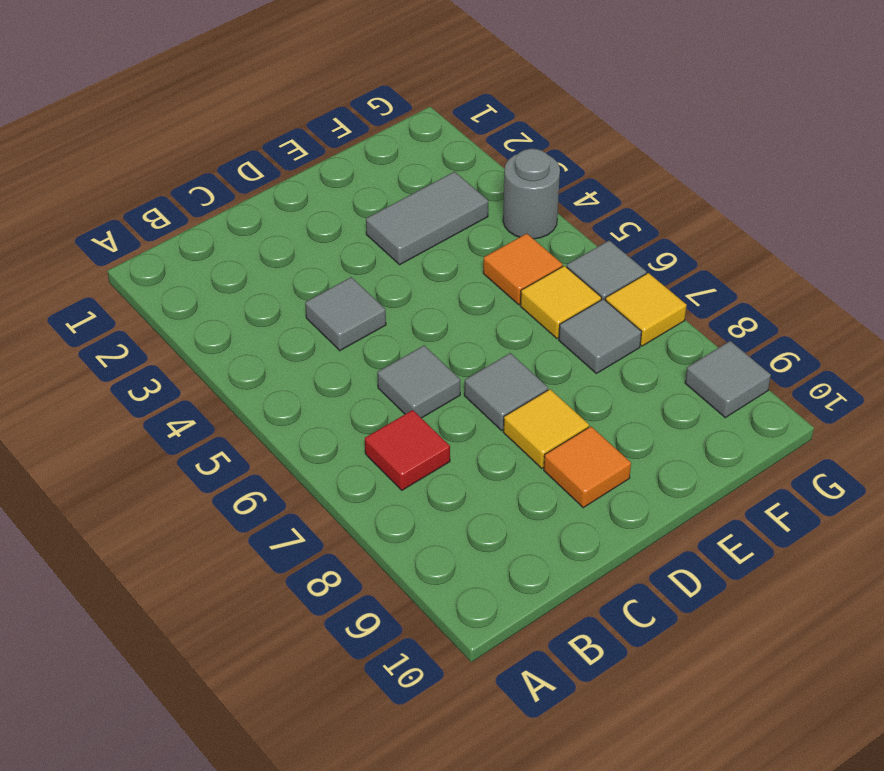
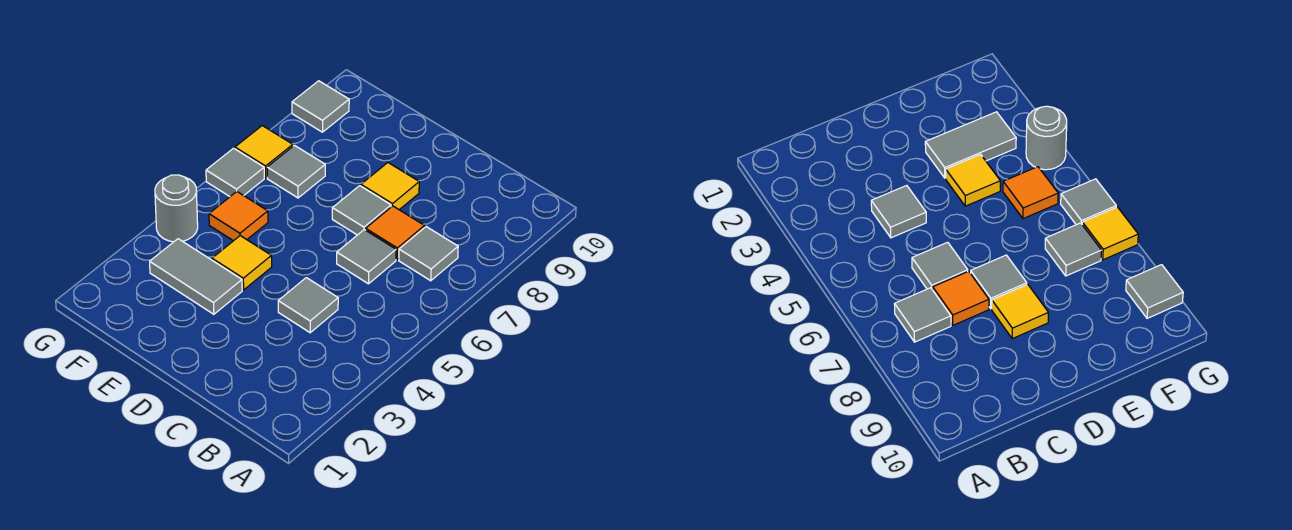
red tile B7 level 1 -> grey tile B7 level 1
orange tile D9 level 1 -> orange tile C7 level 1
yellow tile F6 level 1 -> yellow tile E4 level 1

